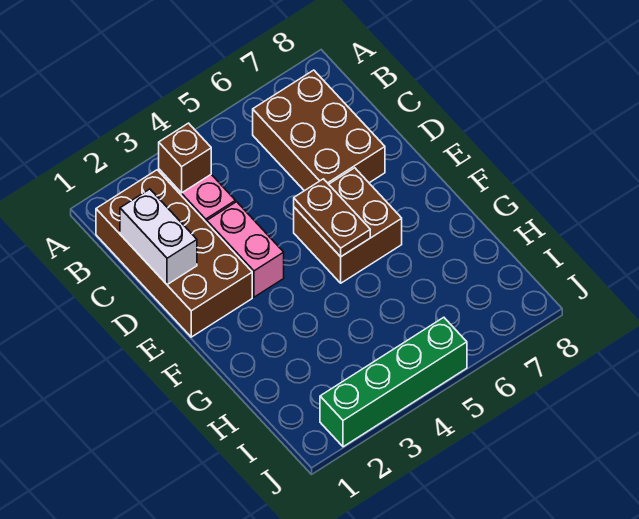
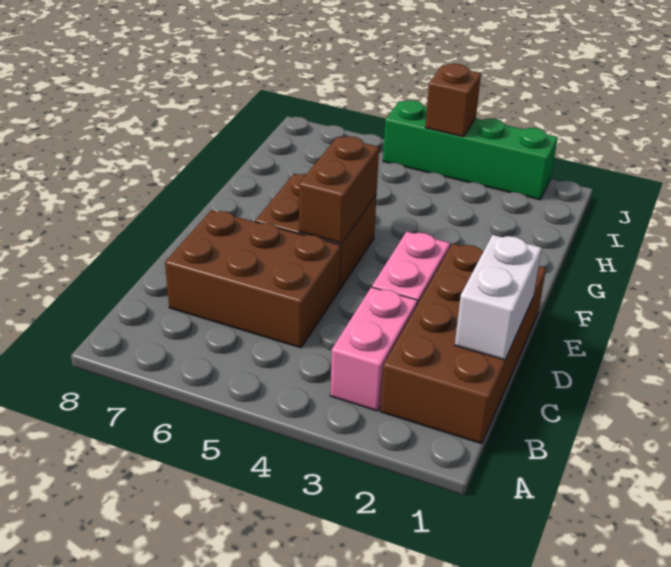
brown brick B3 level 2 -> brown brick J4 level 2
brown brick B6:D7 level 1 -> brown brick C5:D7 level 1
brown plate E5:F5 level 2 -> brown brick E5:F5 level 2

